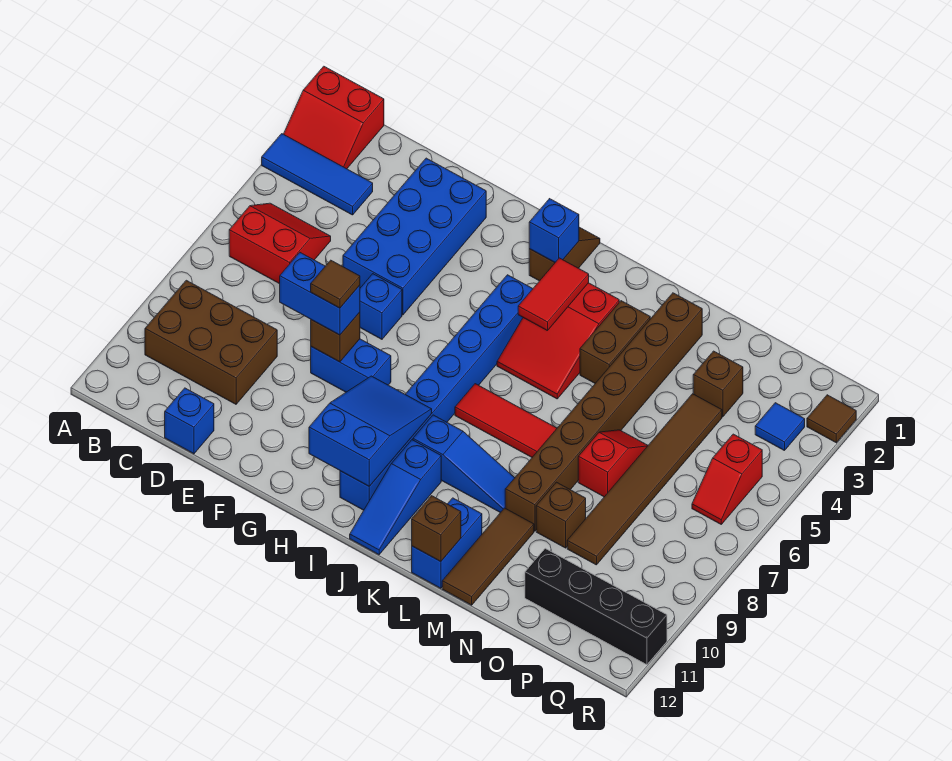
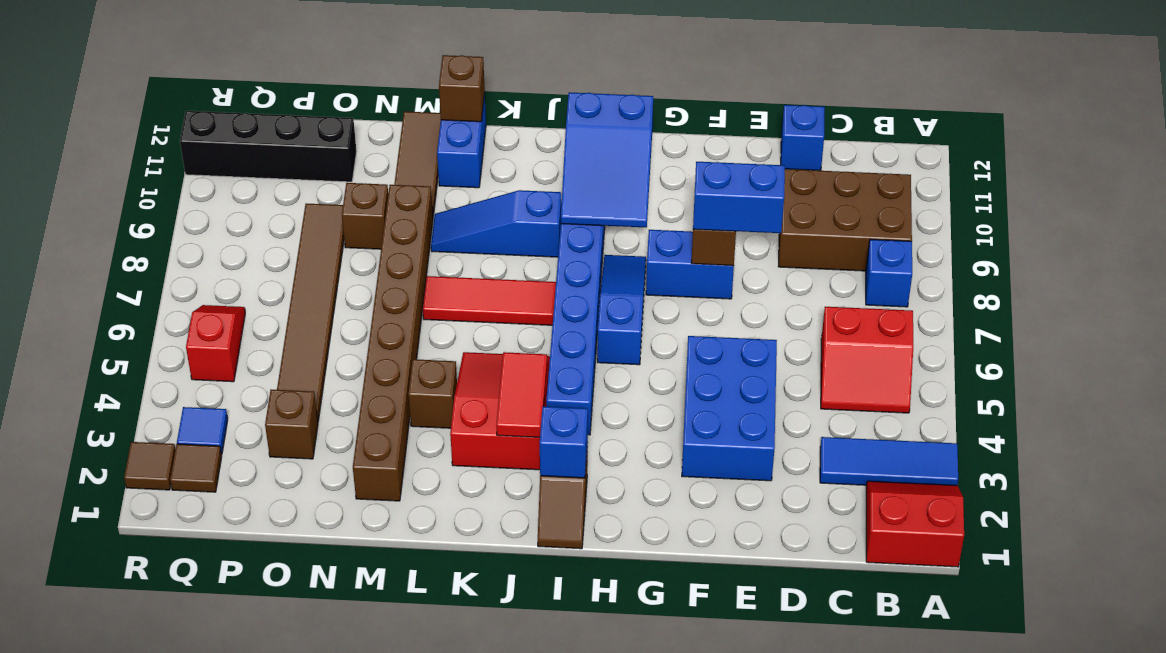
blue brick E2:F5 level 1 -> blue brick E3:F5 level 1
blue brick F6 level 1 -> blue brick B8 level 1
brown tile F8 level 4 -> brown tile Q2 level 1
blue slope J10:J12 level 1 top 10 -> blue slope H6:H8 level 1 top 6
brown brick L3:L4 level 1 -> brown brick L4 level 1
red slope N6:N7 level 1 top 7 -> none

